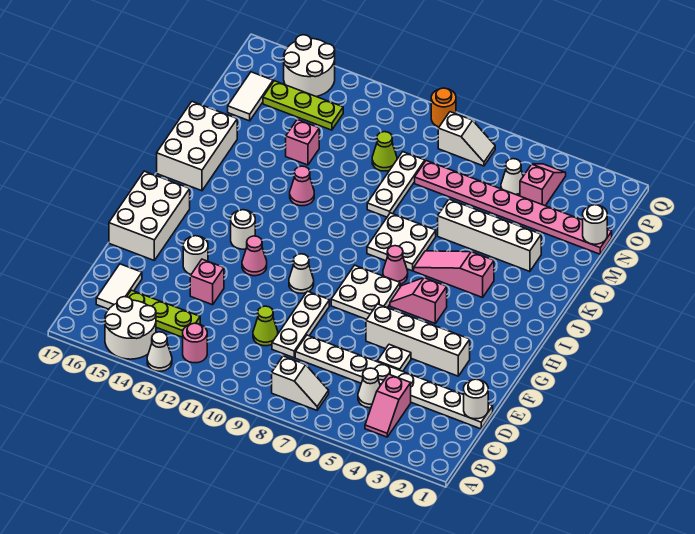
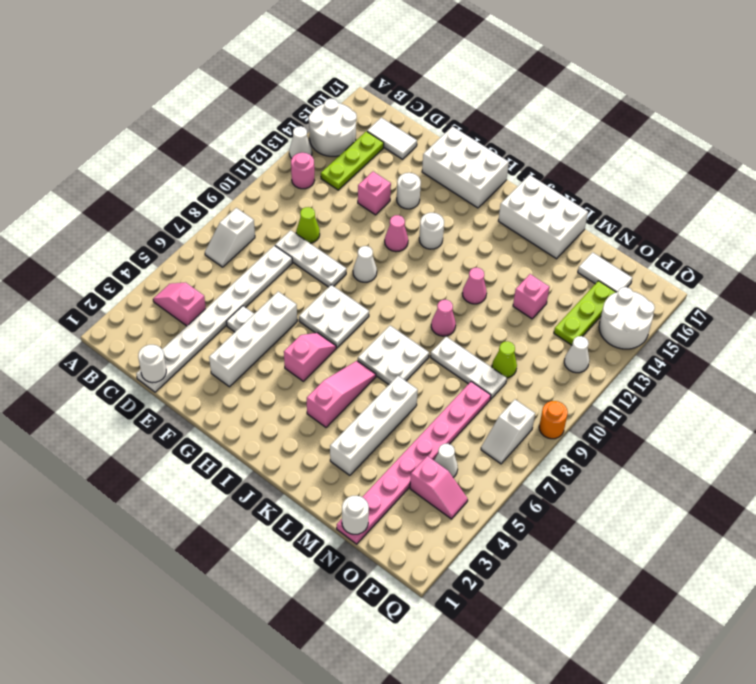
white cone C5 level 1 -> white cone P12 level 1
pink cone I7 level 1 -> pink cone K10 level 1

